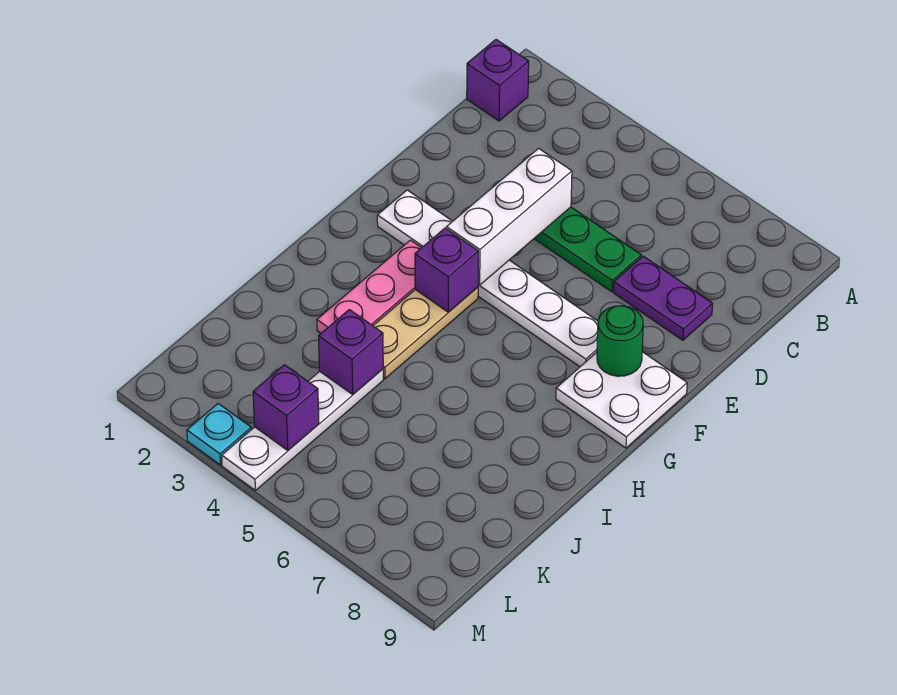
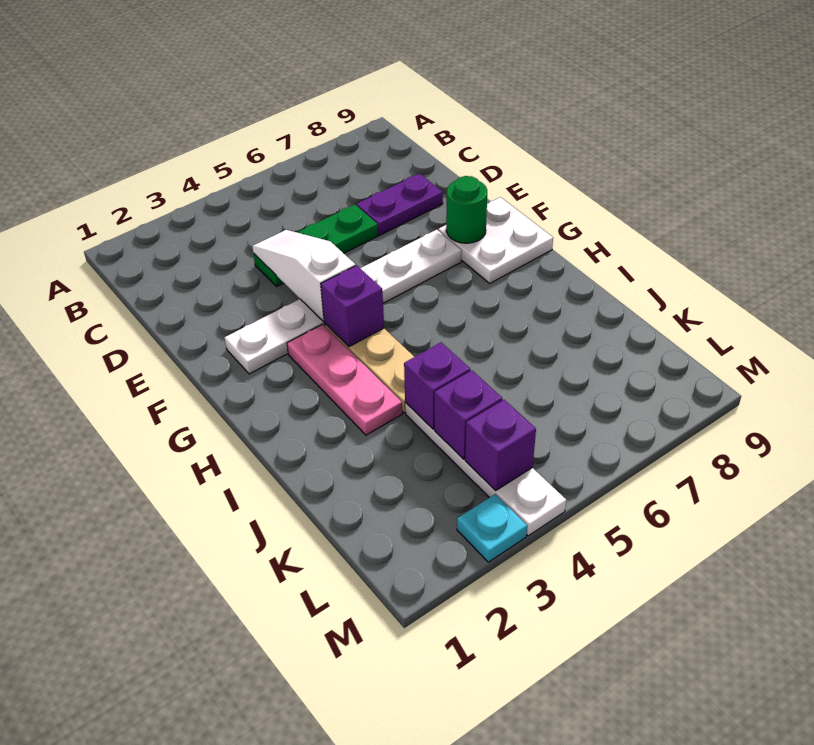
purple brick B1 level 1 -> purple brick K4 level 2
white brick D4:F4 level 2 -> white slope D4:F4 level 2 top F

